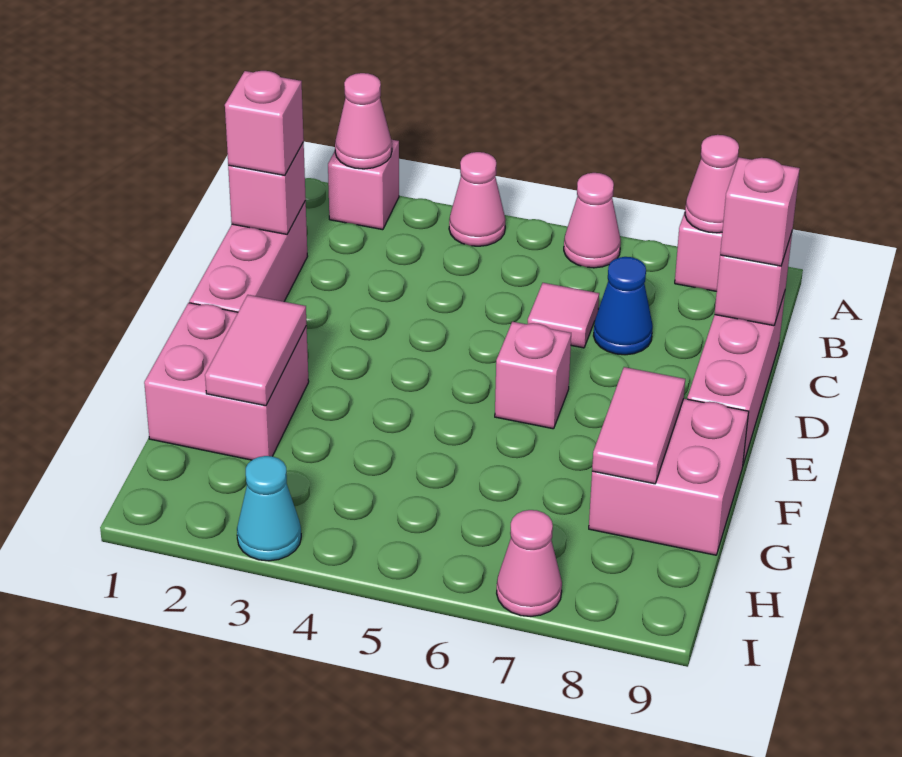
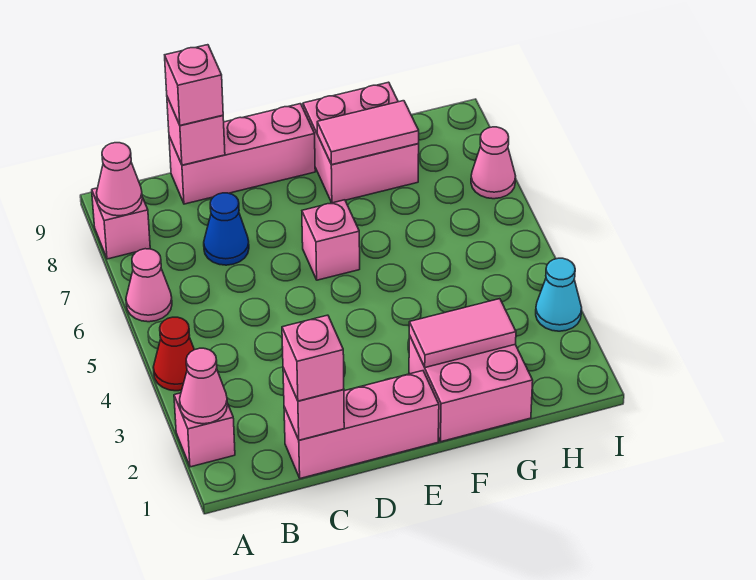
pink cone A4 level 1 -> red cone A4 level 1
pink tile C6 level 1 -> none

